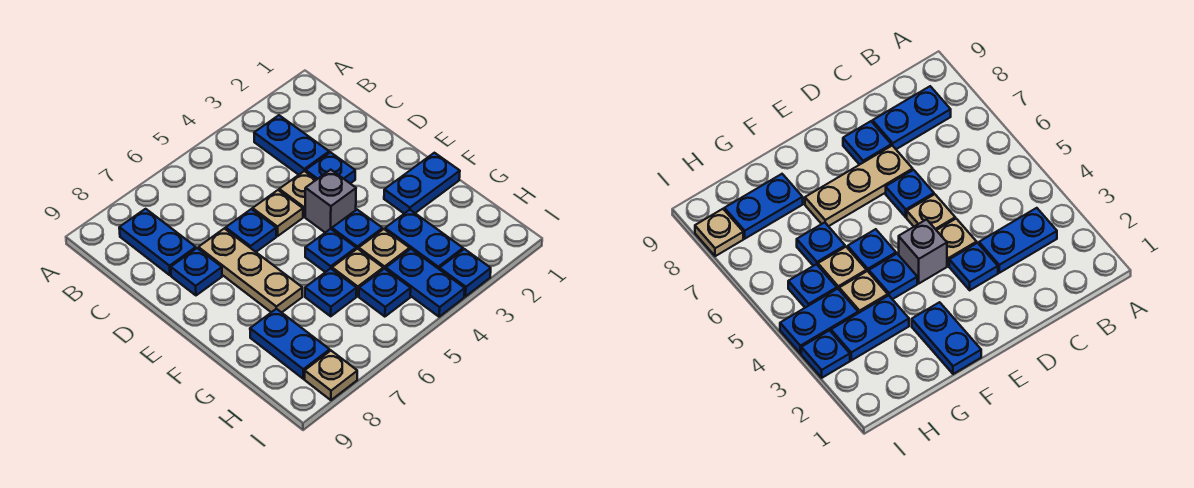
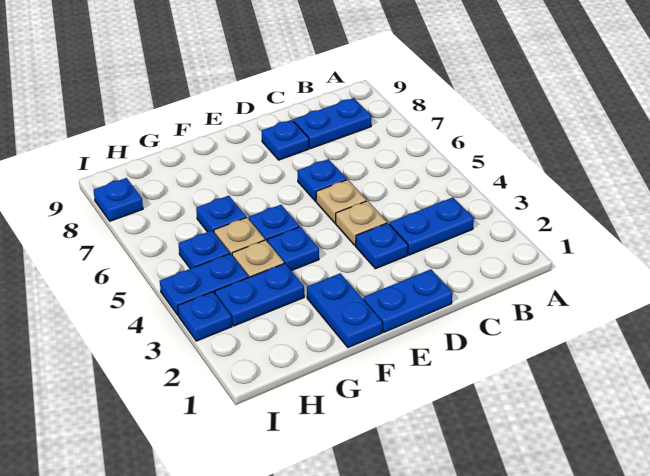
tan plate D7:F7 level 1 -> none
grey brick E4 level 1 -> none
blue plate G8:H8 level 1 -> blue plate D1:E1 level 1
tan plate I8 level 1 -> blue plate I8 level 1

